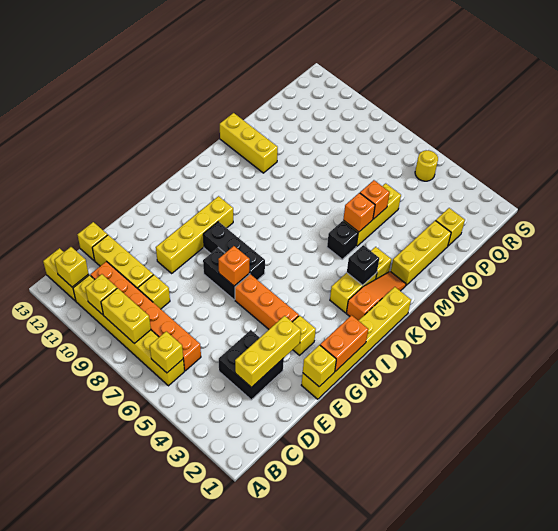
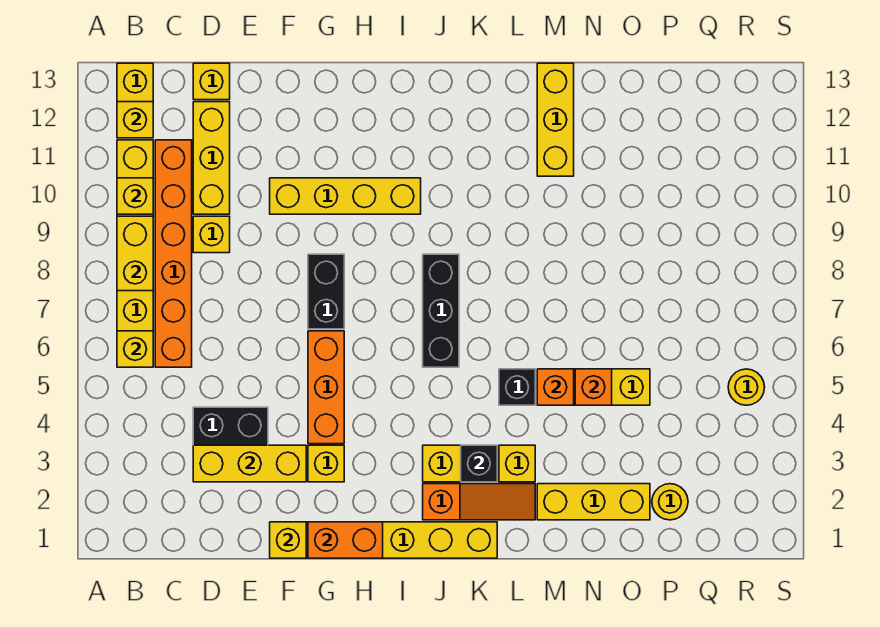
orange brick G7 level 2 -> none
black brick H7:H9 level 1 -> black brick J6:J8 level 1
yellow brick P2 level 1 -> yellow round brick P2 level 1

